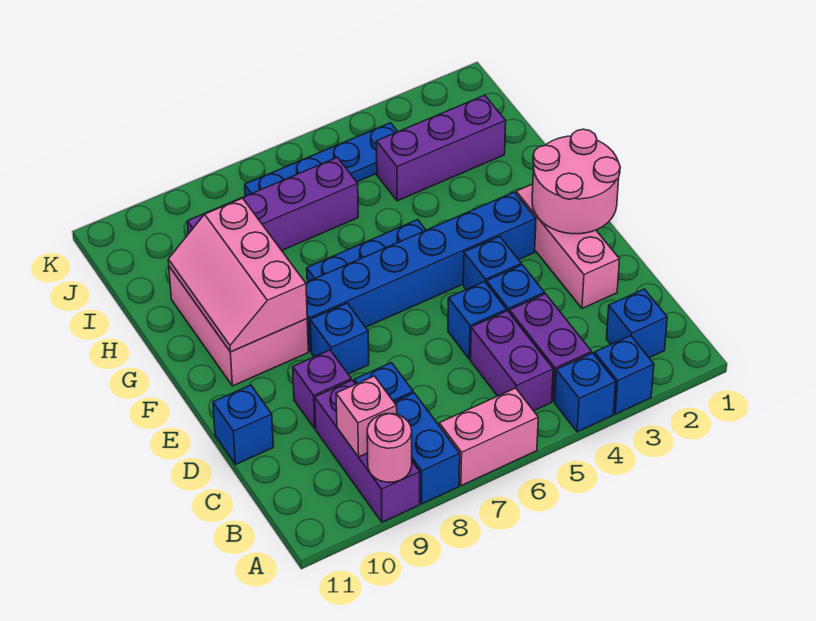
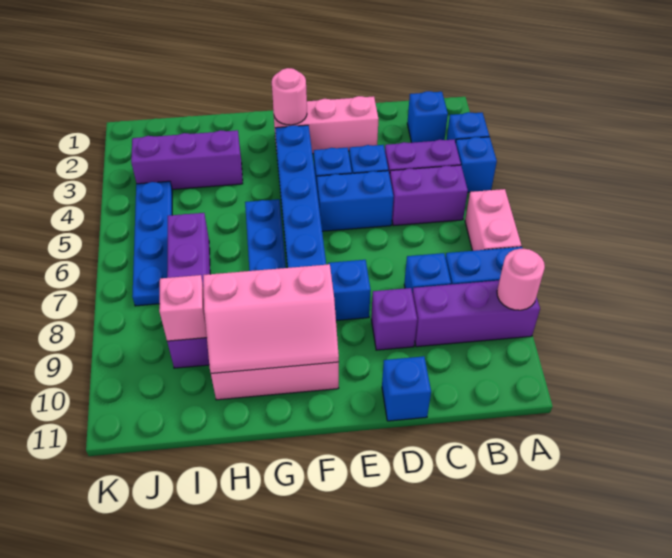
pink brick B9 level 2 -> pink brick I9 level 2
blue brick D5 level 1 -> blue brick D5:E5 level 1
pink round brick E1:F2 level 2 -> pink round brick F2 level 2
purple brick I2:I4 level 1 -> purple brick H3:J3 level 1

